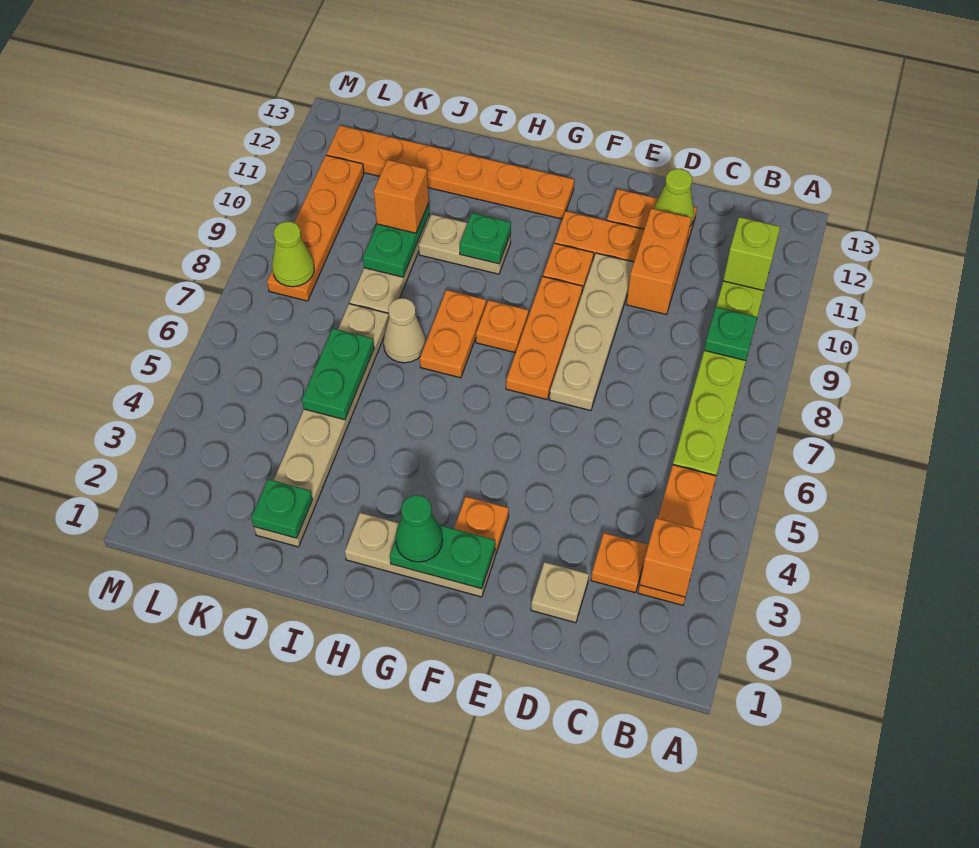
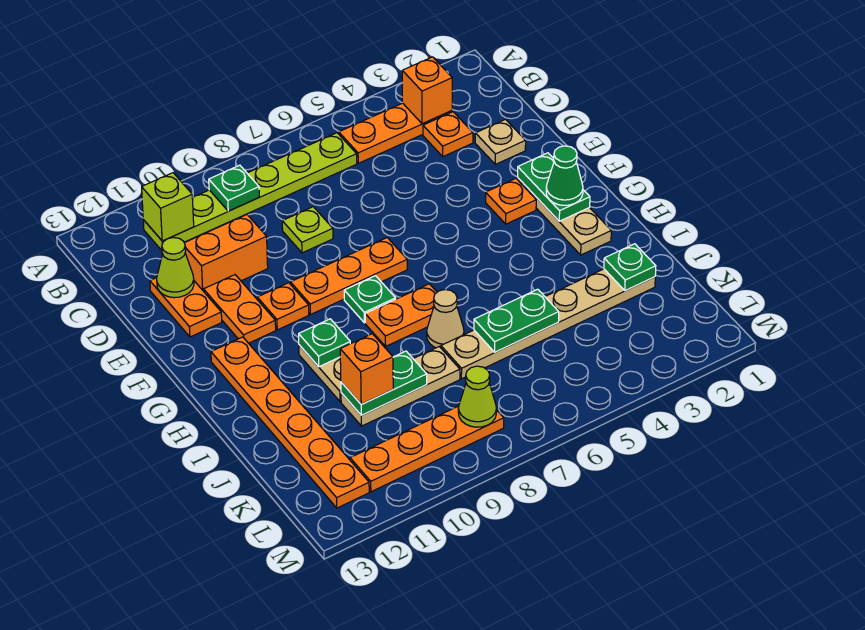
none -> lime plate D8 level 1
tan plate E7:E10 level 1 -> none
orange plate G8 level 1 -> green plate G8 level 1

